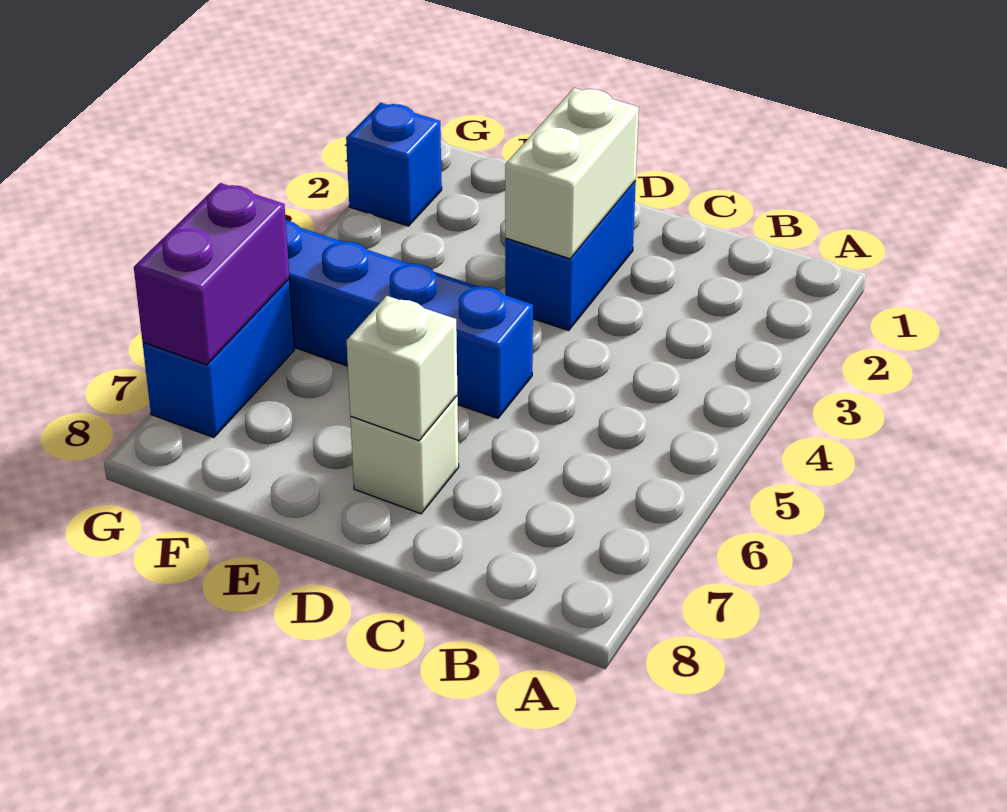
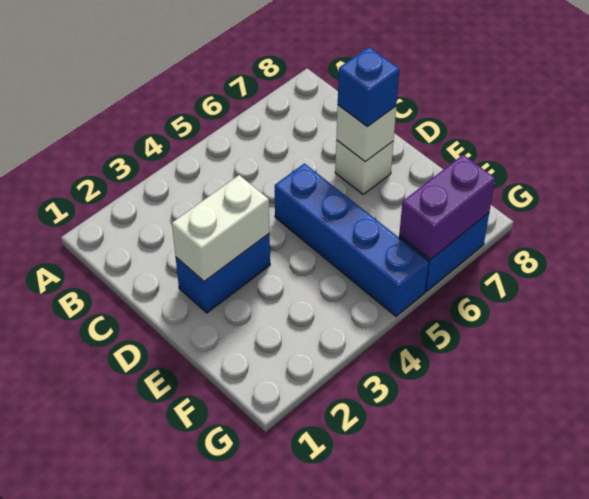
blue brick G2 level 1 -> blue brick D7 level 3

